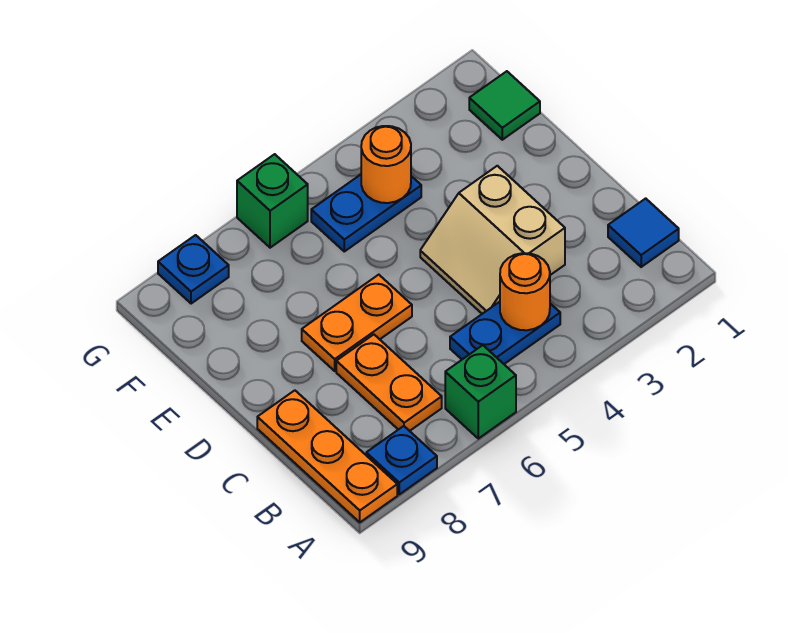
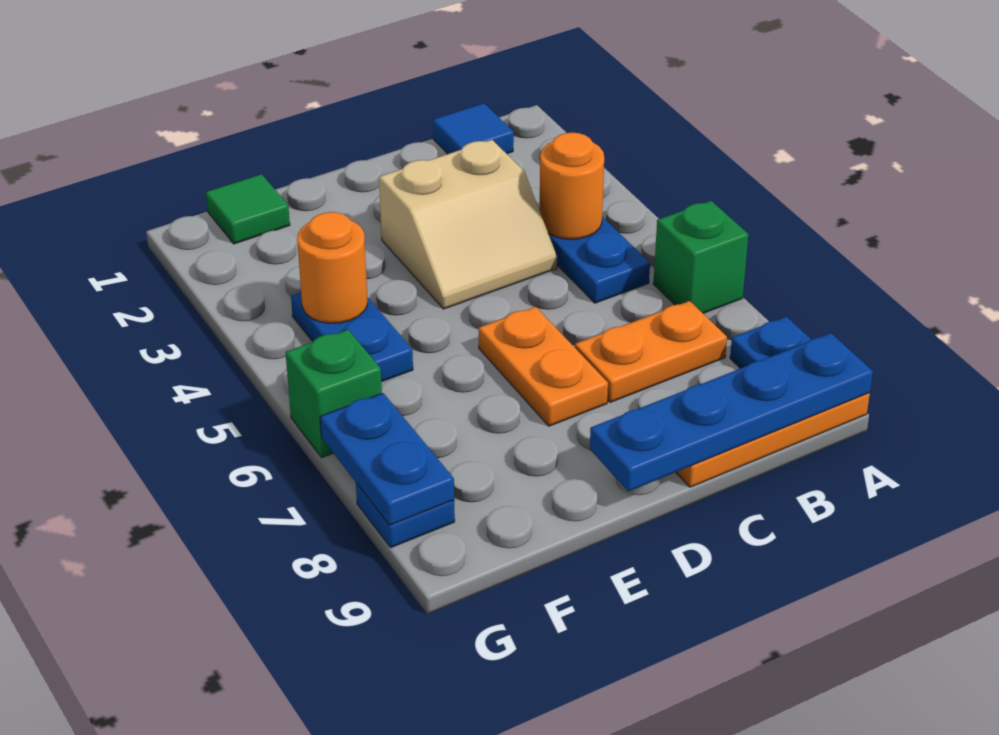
none -> blue plate A9:D9 level 2
none -> blue plate G7:G8 level 2

